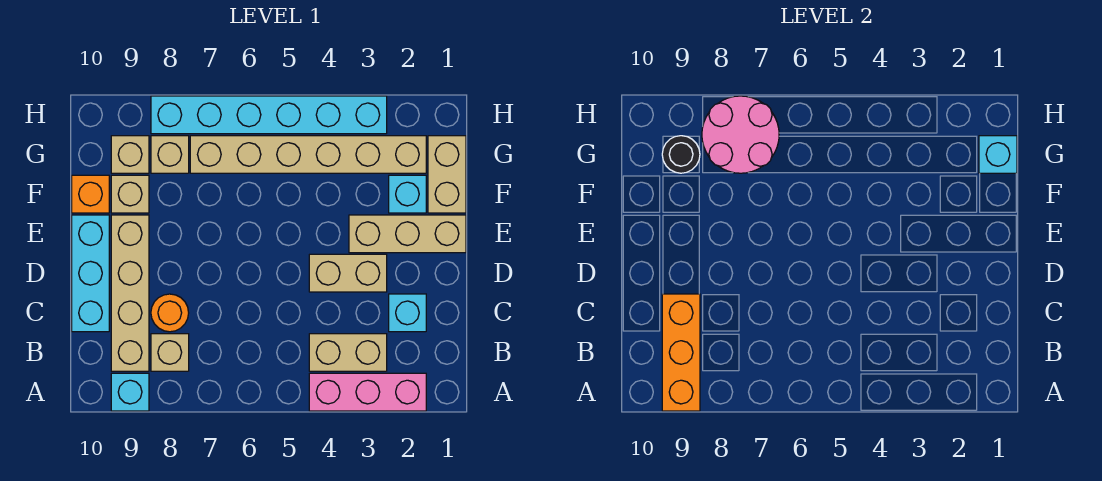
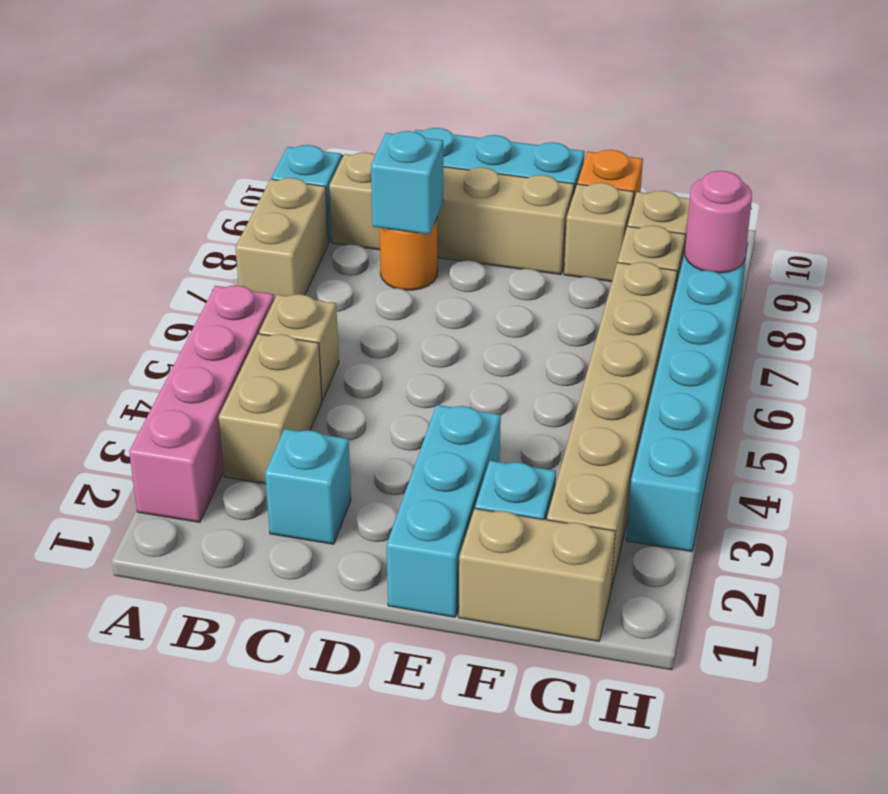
pink brick A2:A4 level 1 -> pink brick A2:A5 level 1
orange brick A9:C9 level 2 -> none
tan brick B8 level 1 -> tan brick B5 level 1
tan brick D3:D4 level 1 -> tan brick A7:A8 level 1
tan brick E1:E3 level 1 -> cyan brick E1:E3 level 1
cyan brick G1 level 2 -> cyan brick C8 level 2
pink round brick G7:H8 level 2 -> pink round brick H8 level 2
black round brick G9 level 2 -> none

